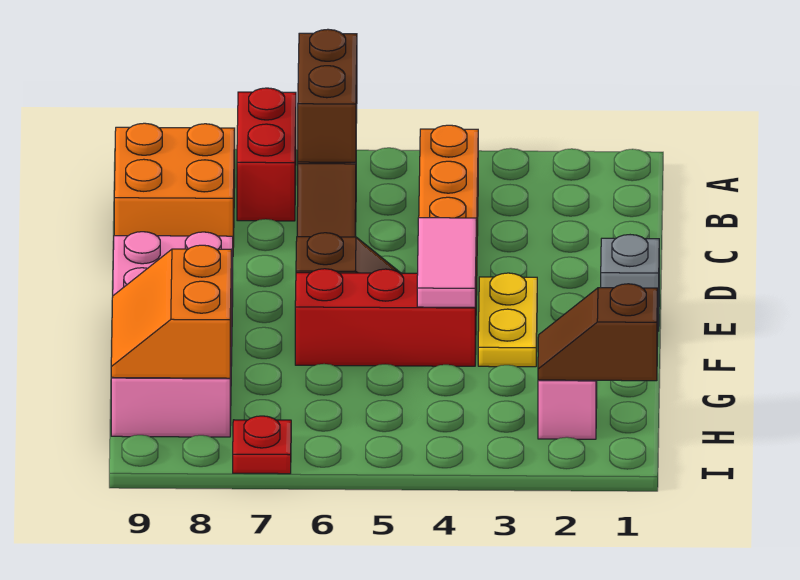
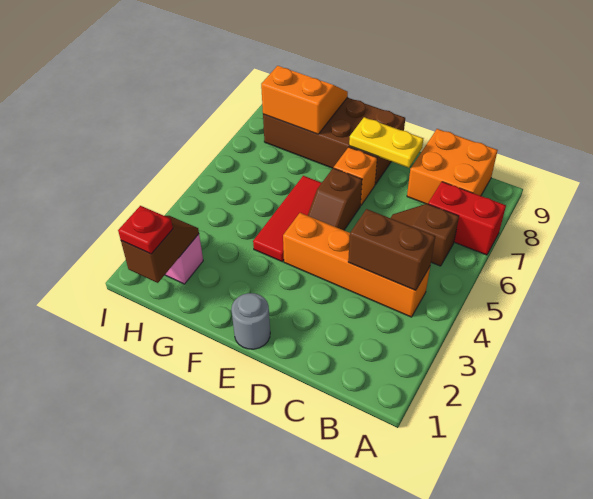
brown brick A6:B6 level 2 -> brown brick B4:C4 level 2
grey brick E1 level 1 -> grey round brick E1 level 1
yellow plate E3:F3 level 1 -> yellow plate D8:E8 level 2
pink tile E4:F4 level 2 -> none
none -> orange brick E7 level 1
pink brick E8:H9 level 1 -> brown brick E8:H9 level 1
red brick F4:F6 level 1 -> red tile F4:F6 level 1
red plate I7 level 1 -> red plate H1 level 3

